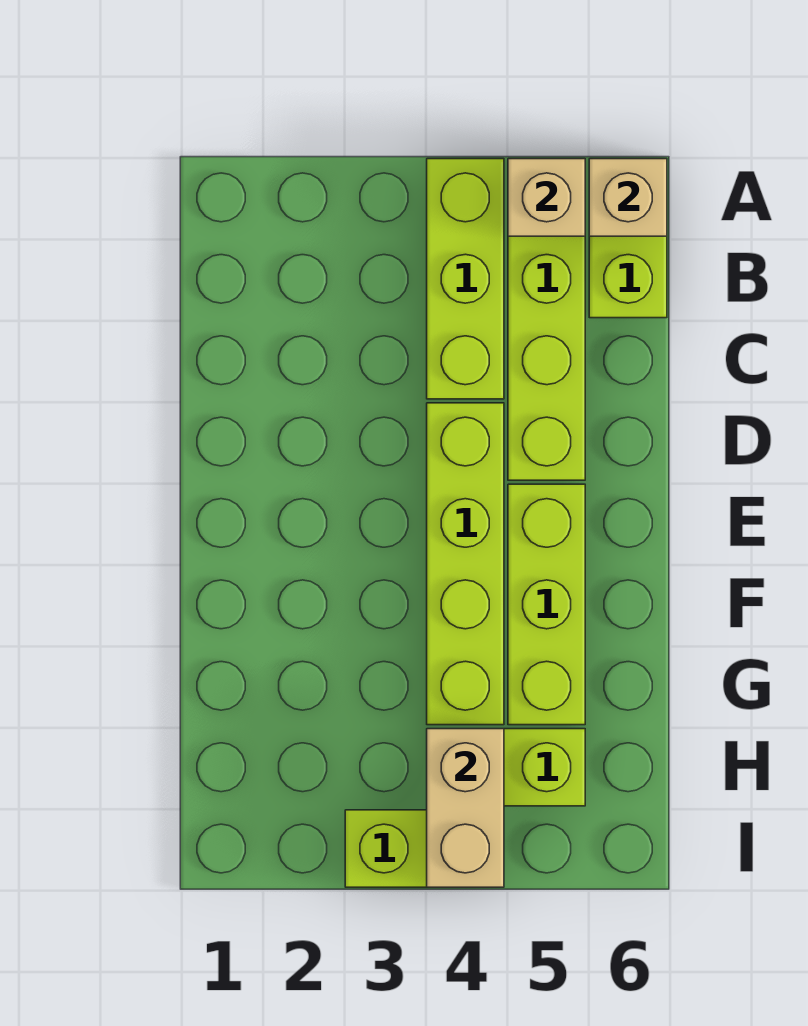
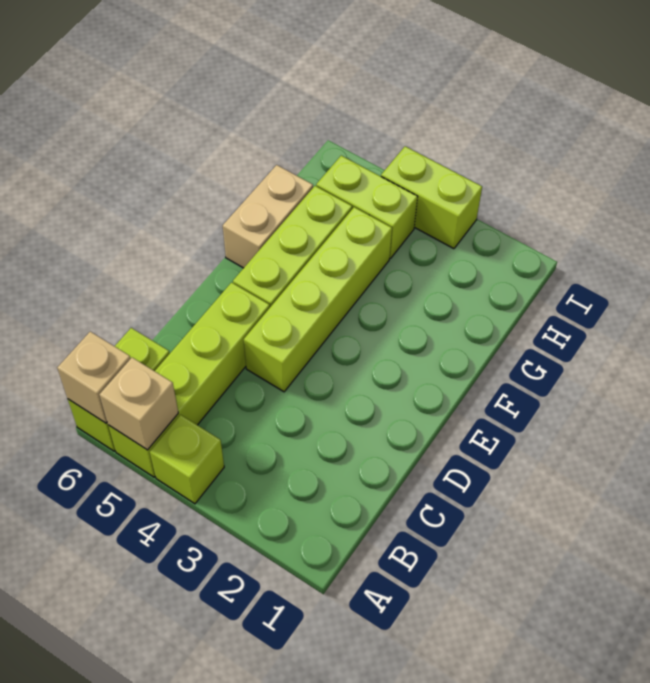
lime brick A4:C4 level 1 -> lime brick A4 level 1
tan brick H4:I4 level 2 -> tan brick F6:G6 level 1

